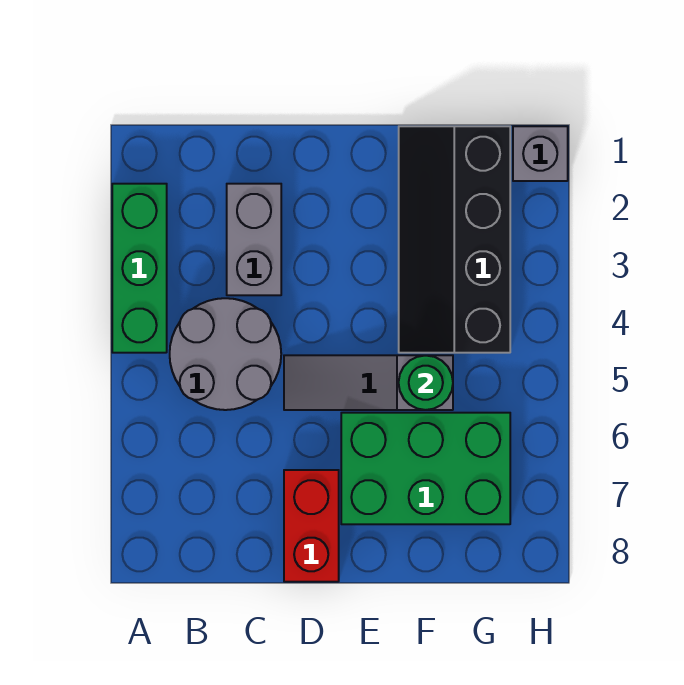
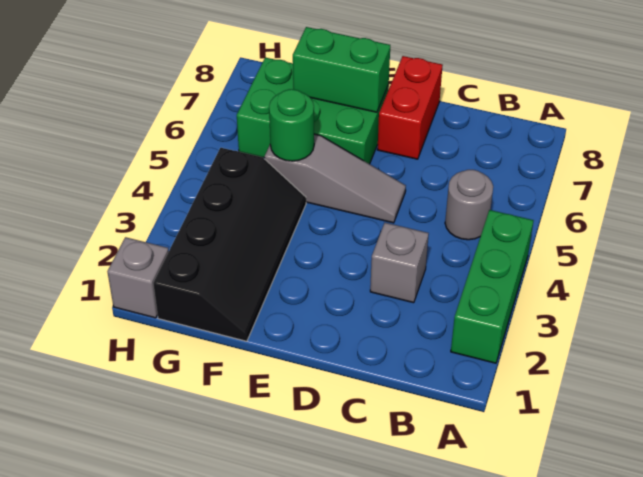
grey round brick B4:C5 level 1 -> grey round brick B5 level 1
grey brick C2:C3 level 1 -> grey brick C3 level 1
none -> green brick E7:F7 level 2

